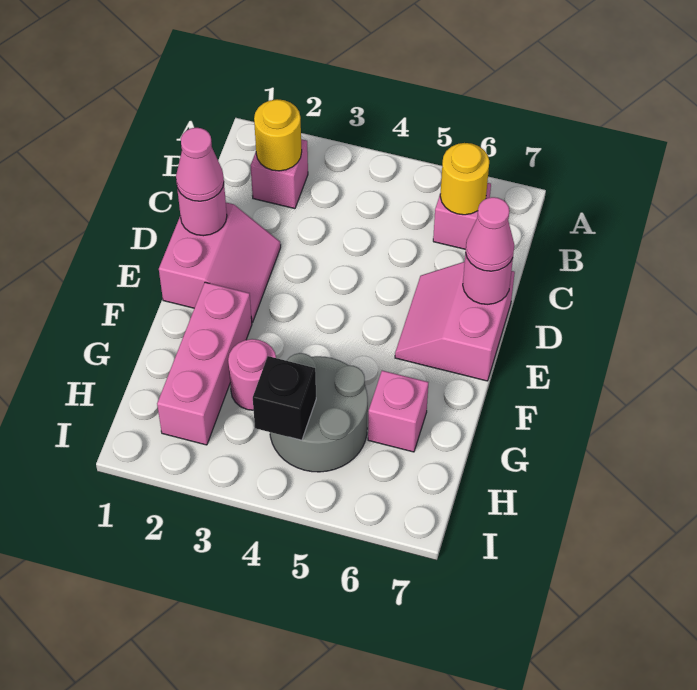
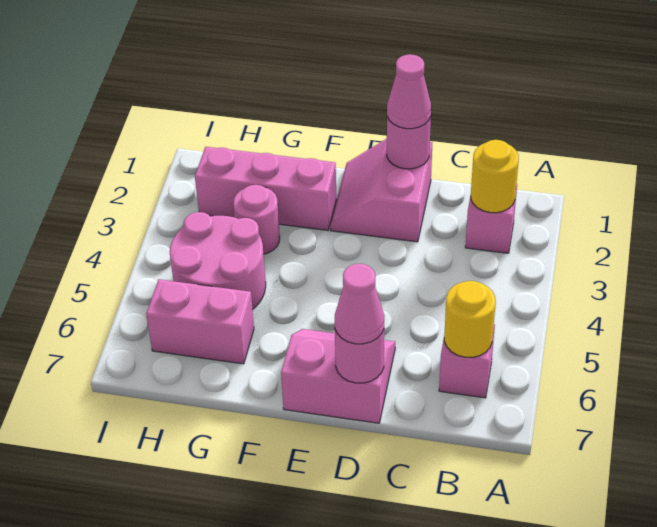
pink slope D1:E2 level 1 top 1 -> pink slope D1:E2 level 1 top D
grey round brick G4:H5 level 1 -> pink round brick G4:H5 level 1
pink brick G6 level 1 -> pink brick G6:H6 level 1
black brick H4 level 2 -> none

